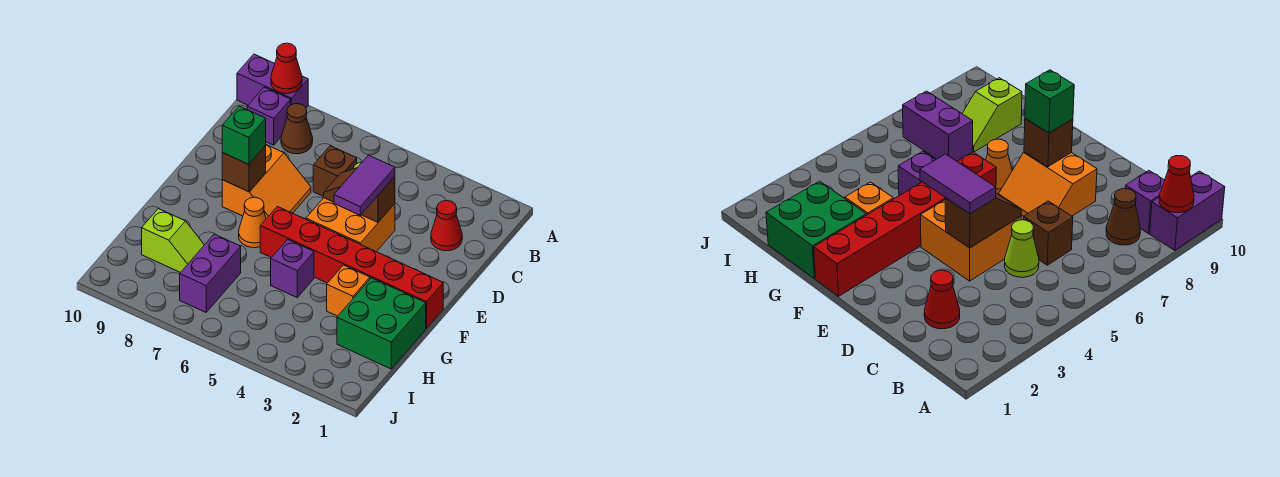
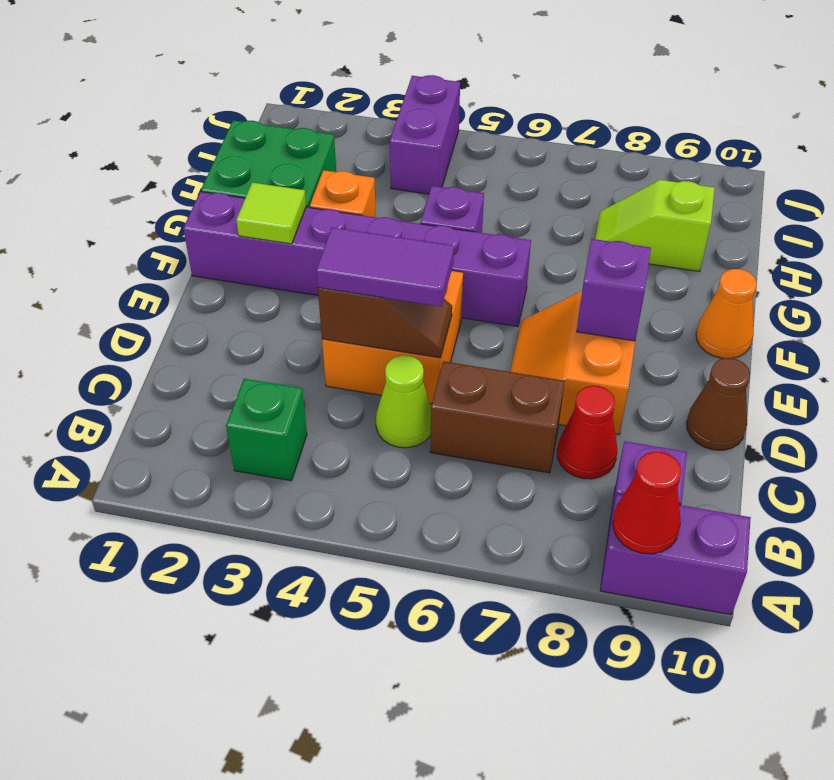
brown cone B8 level 1 -> brown cone D10 level 1
red cone C2 level 1 -> red cone C8 level 1
brown brick C6 level 1 -> brown brick C6:C7 level 1
purple tile D4:E4 level 3 -> purple tile D4:D5 level 3
brown brick E8 level 2 -> purple brick E8 level 2
green brick E8 level 3 -> green brick B3 level 1
red brick F1:F6 level 1 -> purple brick F1:F6 level 1
none -> lime tile F2 level 2
orange cone F7 level 1 -> orange cone F10 level 1
purple brick H7:I7 level 1 -> purple brick I4:J4 level 1

